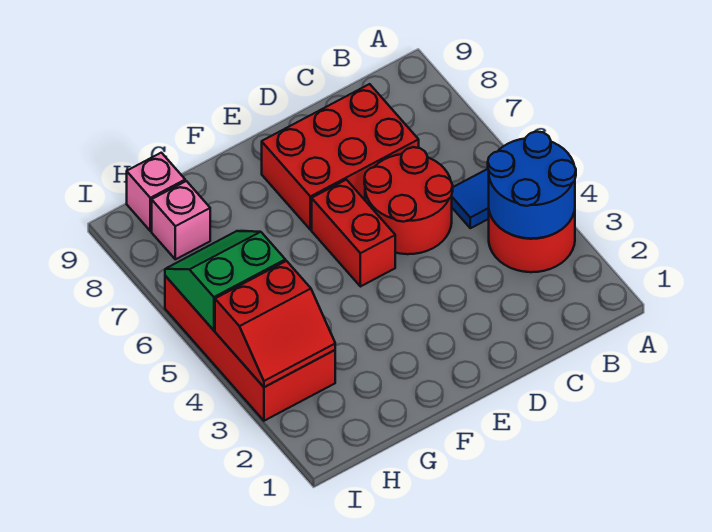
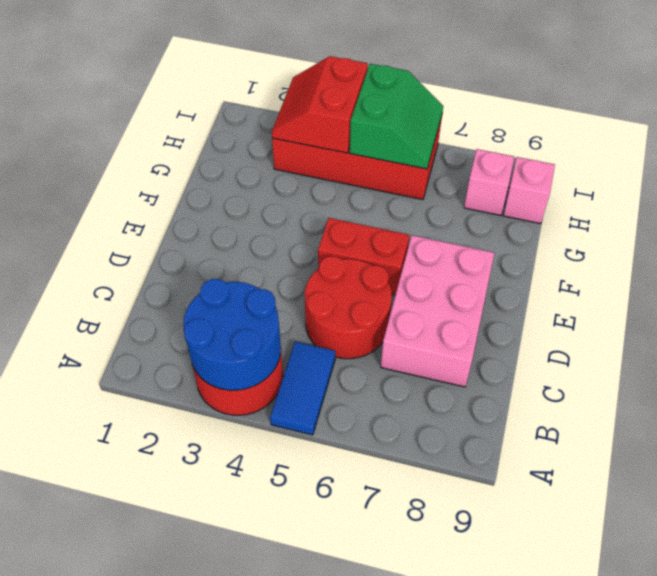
red brick C7:E8 level 1 -> pink brick C7:E8 level 1

